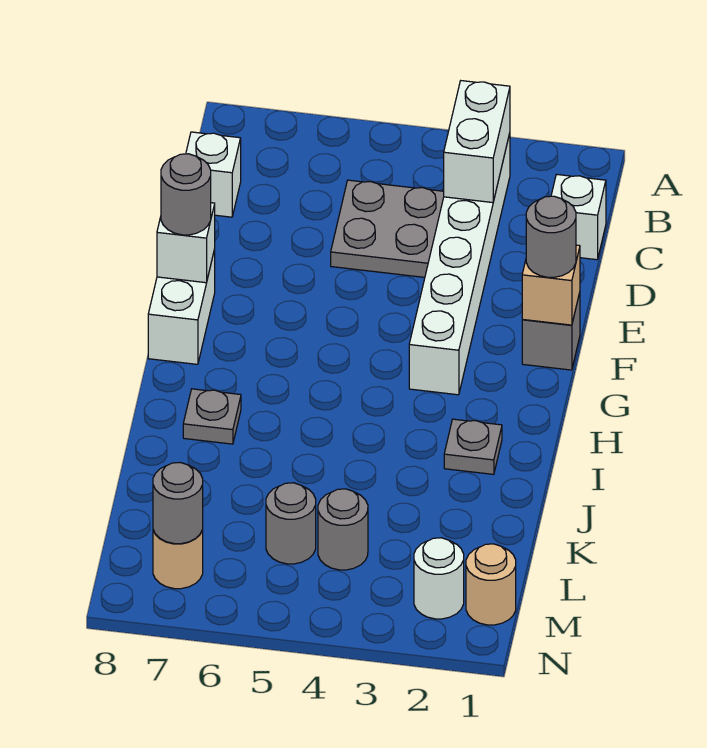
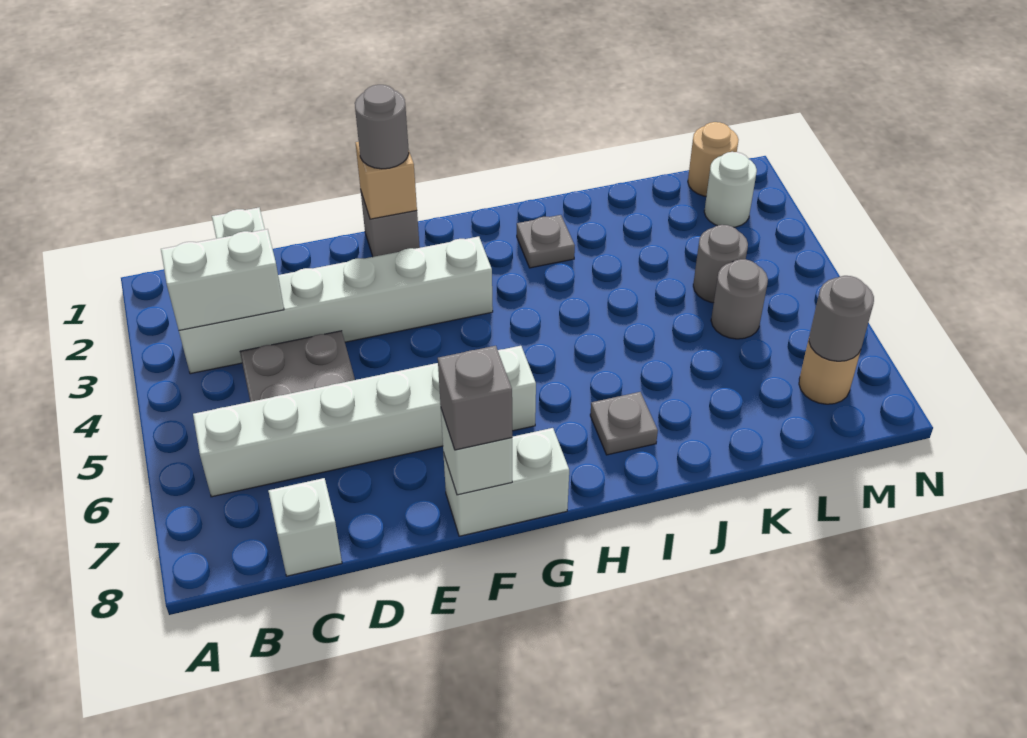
none -> white brick B6:G6 level 1
grey round brick F8 level 3 -> grey brick F8 level 3

